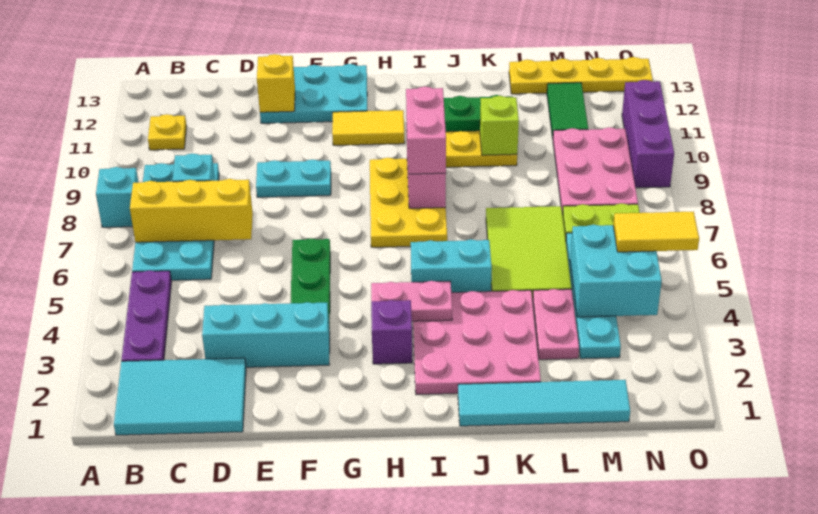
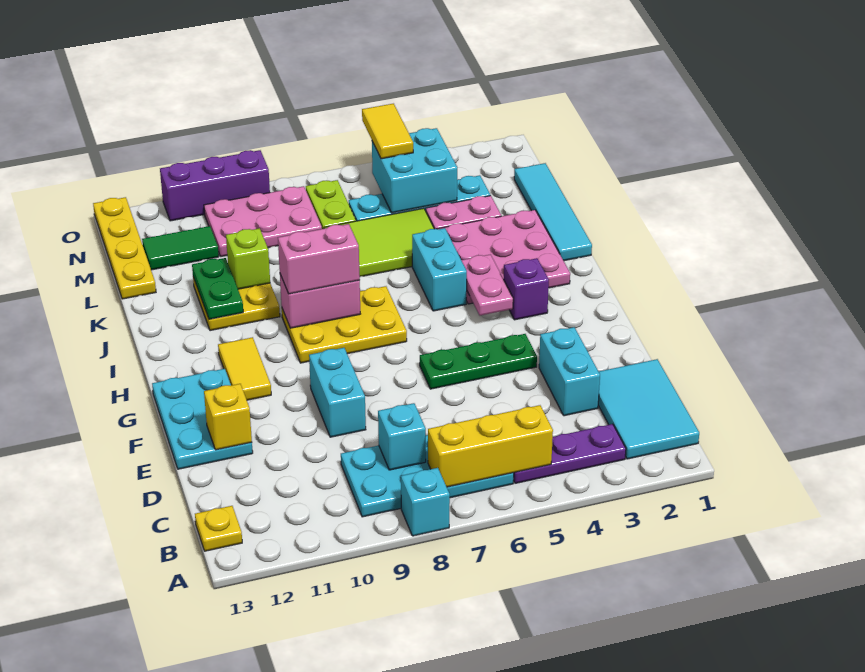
yellow brick B7:D7 level 2 -> yellow brick B5:B7 level 2
yellow plate B11 level 1 -> yellow plate B13 level 1
cyan brick D3:F3 level 1 -> cyan brick D3:E3 level 1
cyan plate E9:F9 level 1 -> cyan brick E9:F9 level 1

